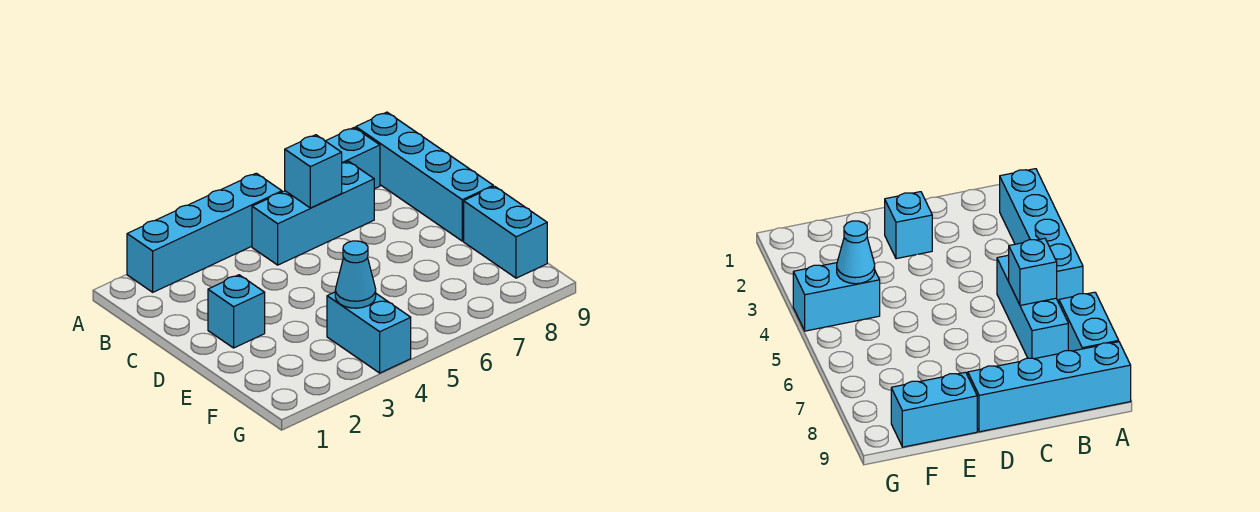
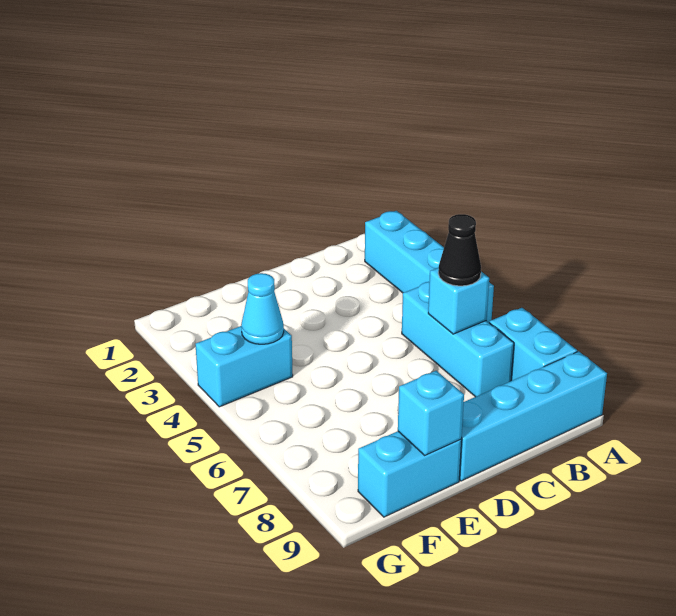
none -> black cone B6 level 3
cyan brick D2 level 1 -> cyan brick E9 level 2

